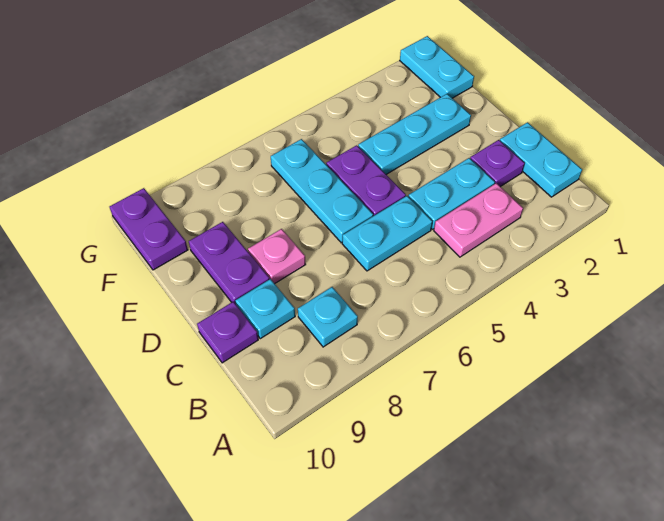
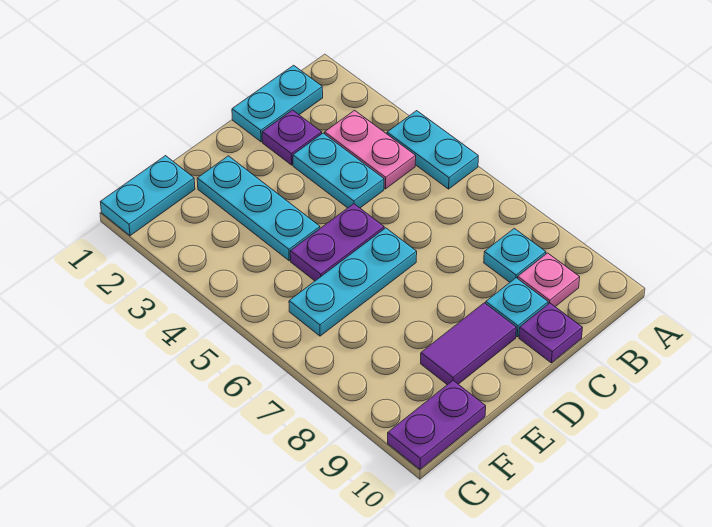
cyan plate C5:C6 level 1 -> cyan plate A4:A5 level 1
pink plate D8 level 1 -> pink plate B9 level 1
purple plate D9:E9 level 1 -> purple tile D9:E9 level 1

